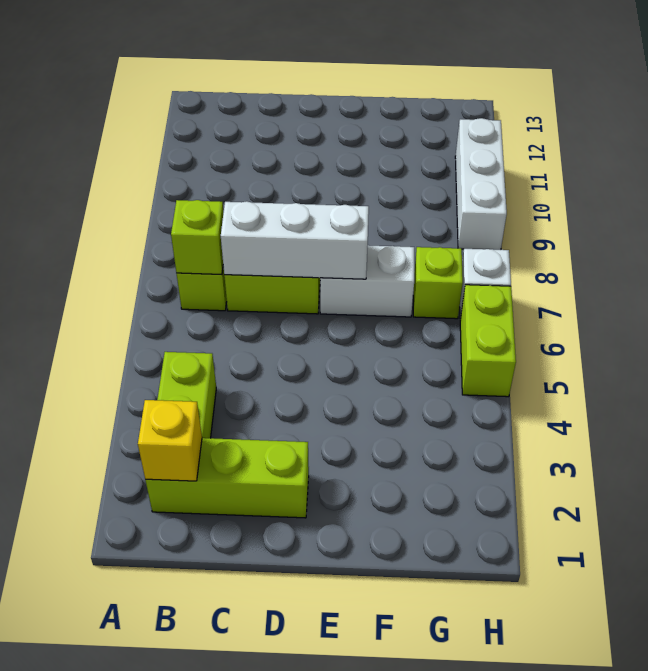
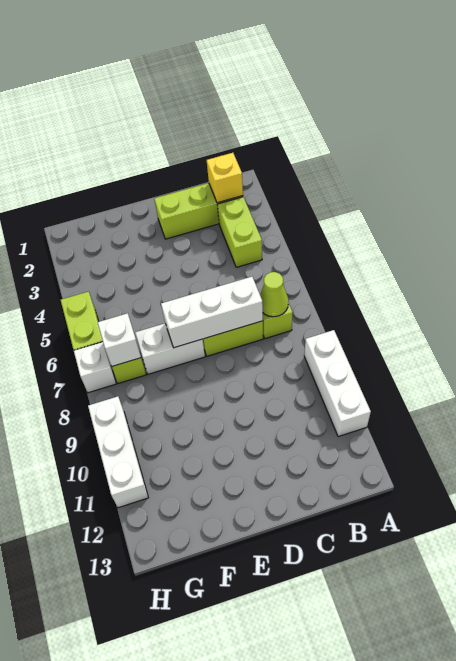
none -> white brick A9:A11 level 1
lime brick B7 level 2 -> lime cone B7 level 2
none -> white brick G7 level 2

